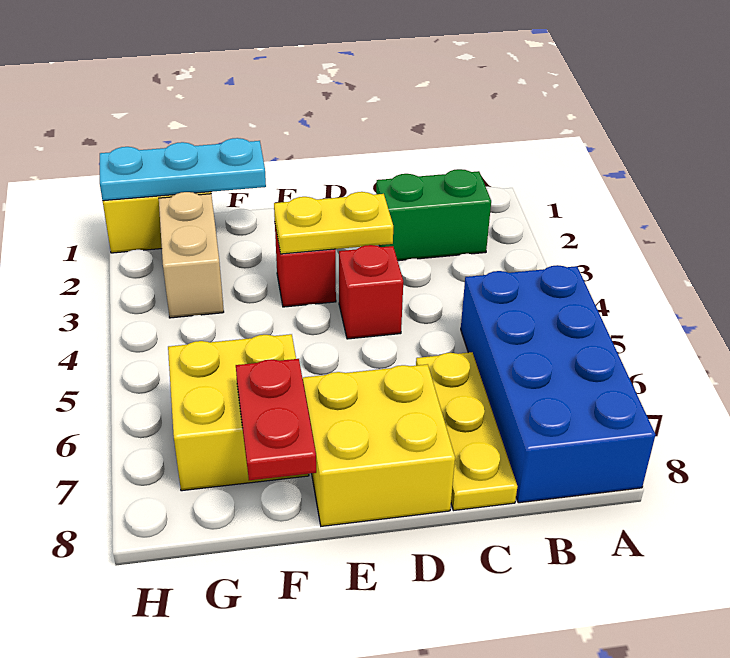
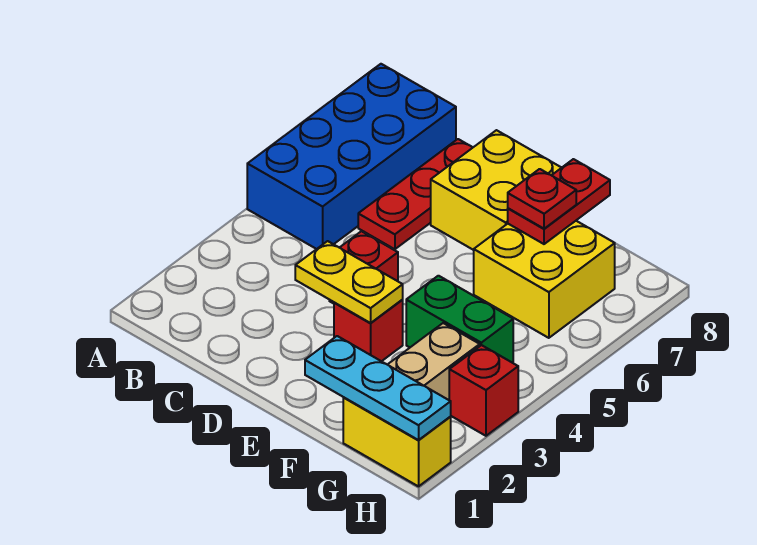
green brick B2:C2 level 1 -> green brick F4:G4 level 1
yellow plate C6:C8 level 1 -> red plate C6:C8 level 1
none -> red plate F7 level 3
none -> red brick H3 level 1

